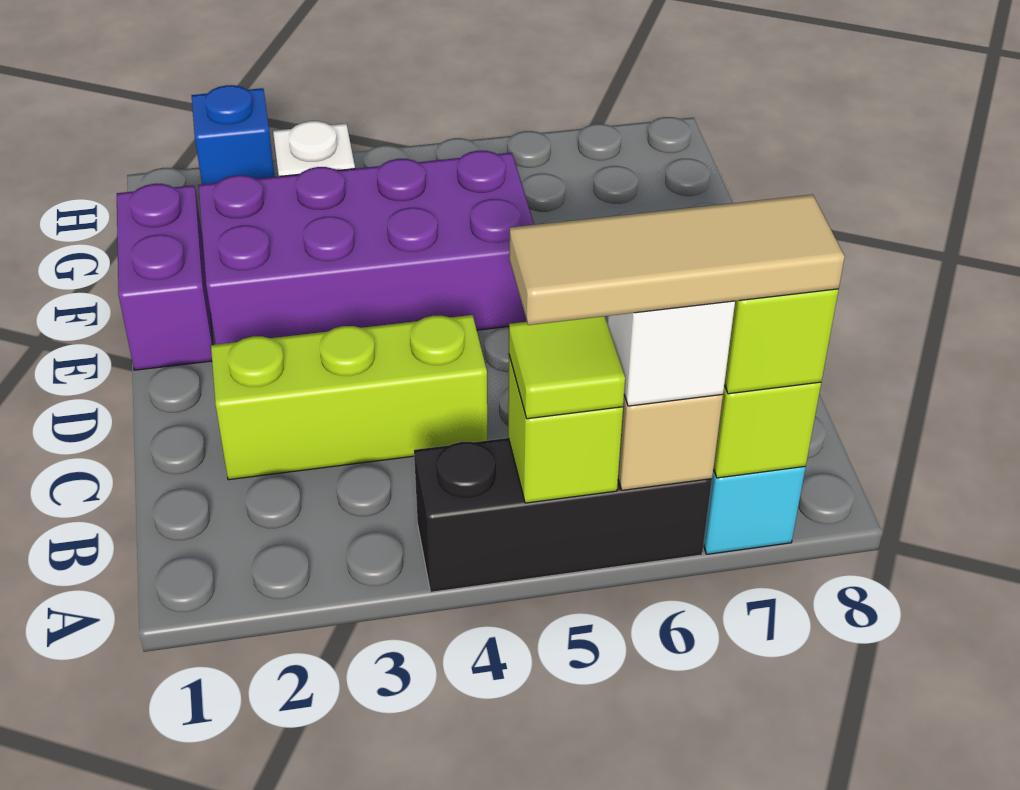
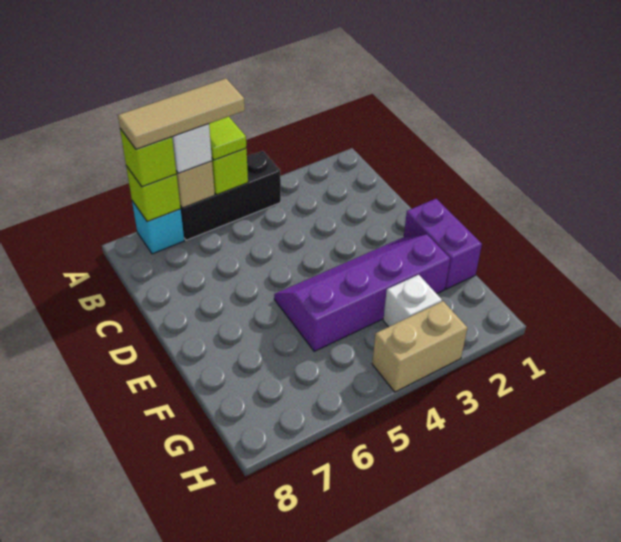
lime brick C2:C4 level 1 -> none
purple brick E2:F5 level 1 -> purple slope E2:F5 level 1 top F
blue brick H2 level 1 -> none
none -> tan brick H3:H4 level 1

